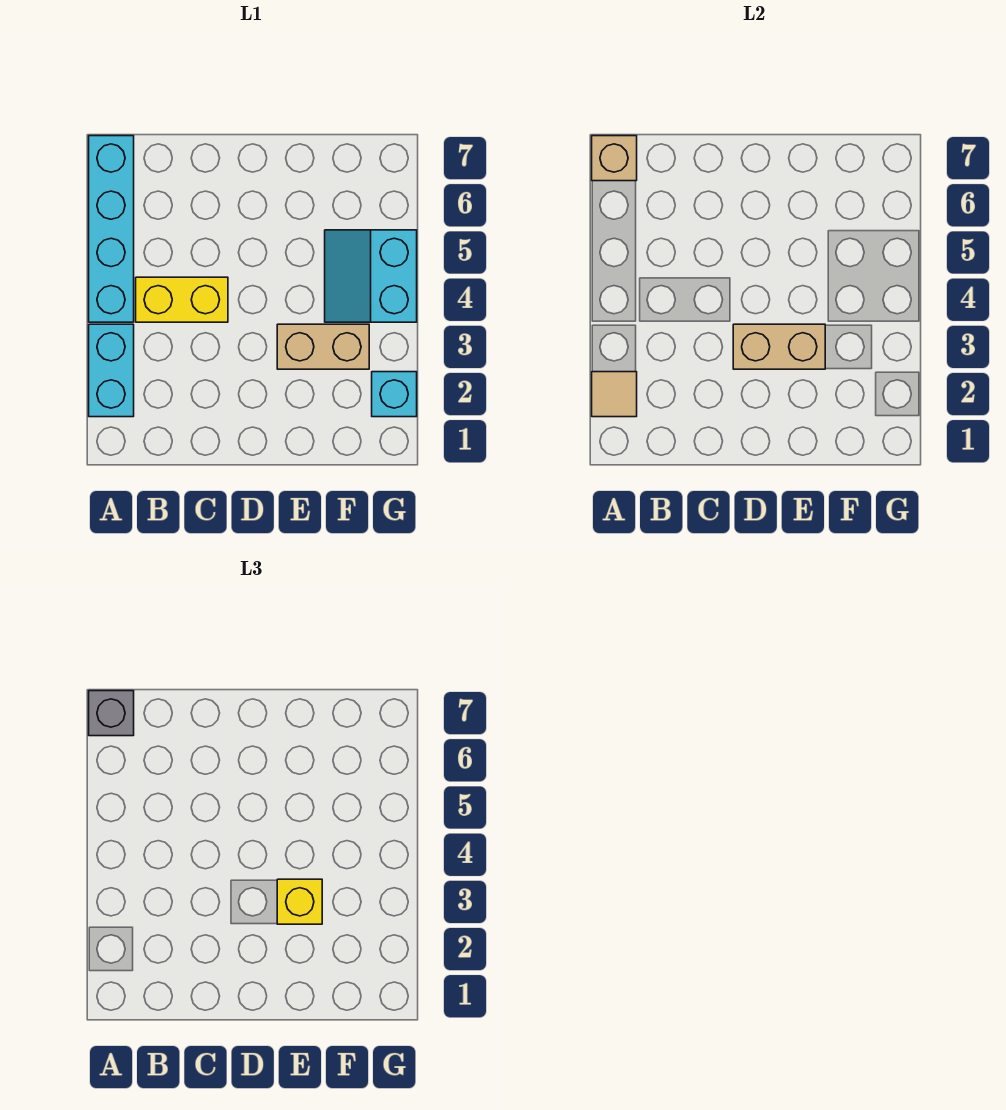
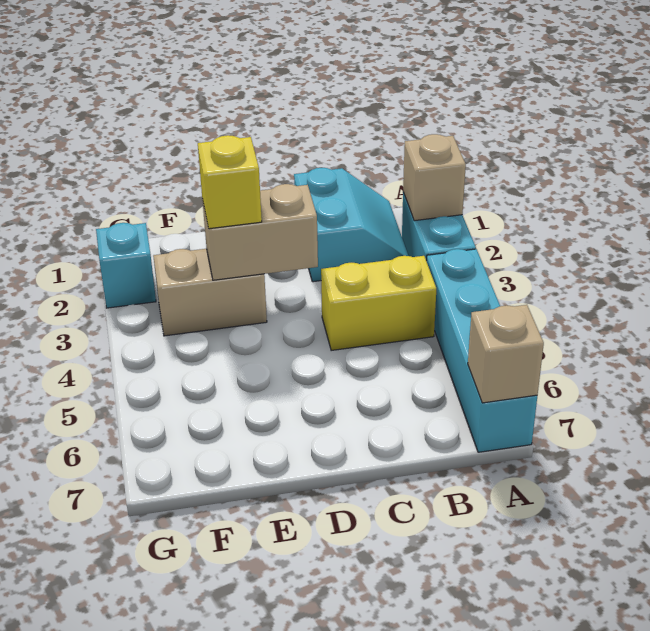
tan tile A2 level 2 -> tan brick A2 level 2
grey brick A7 level 3 -> none
cyan slope F4:G5 level 1 top G -> cyan slope B1:C2 level 1 top C

